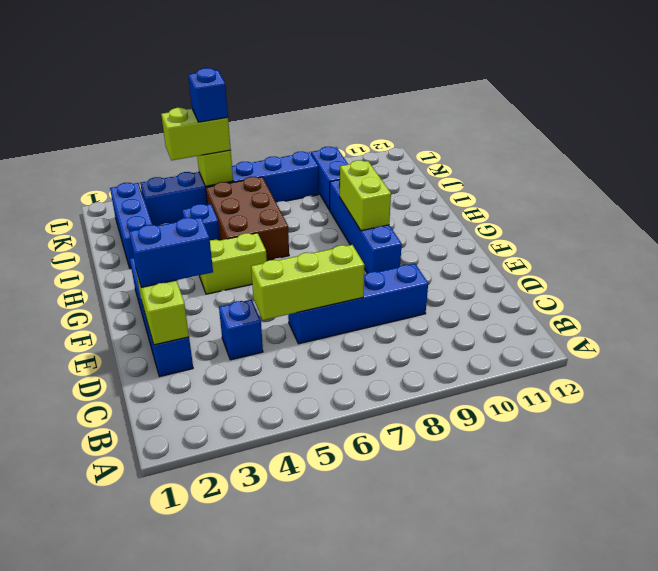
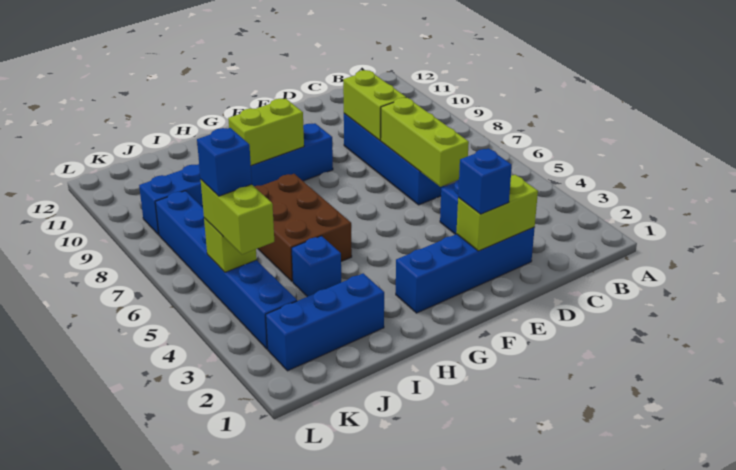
blue brick E2:E3 level 3 -> blue brick E2 level 3
lime brick G4:G5 level 1 -> lime brick D8:D9 level 2
brown brick H5:J6 level 1 -> brown brick H5:I7 level 1

